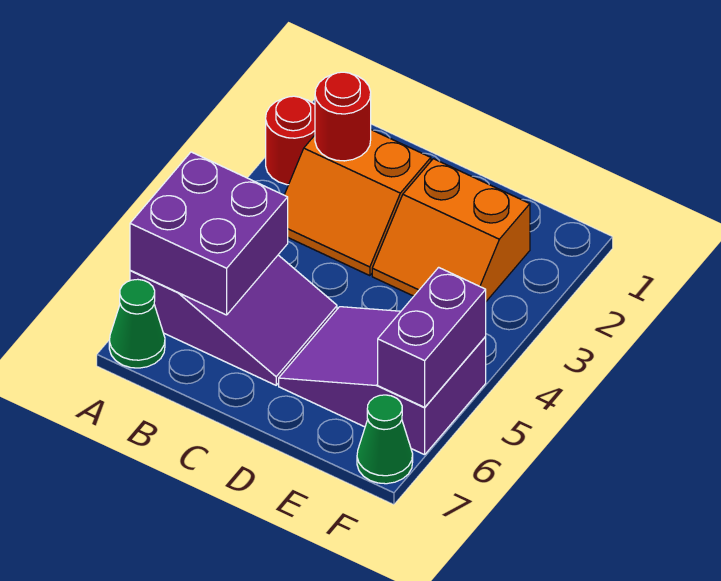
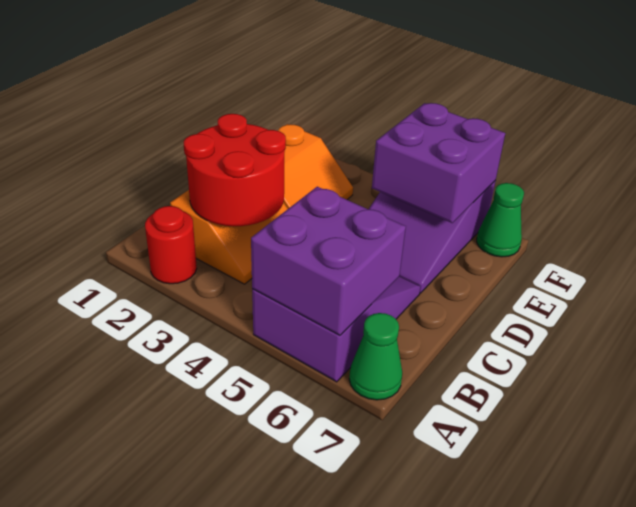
red round brick B2 level 2 -> red round brick B2:C3 level 2
purple brick F5:F6 level 2 -> purple brick E5:F6 level 2

